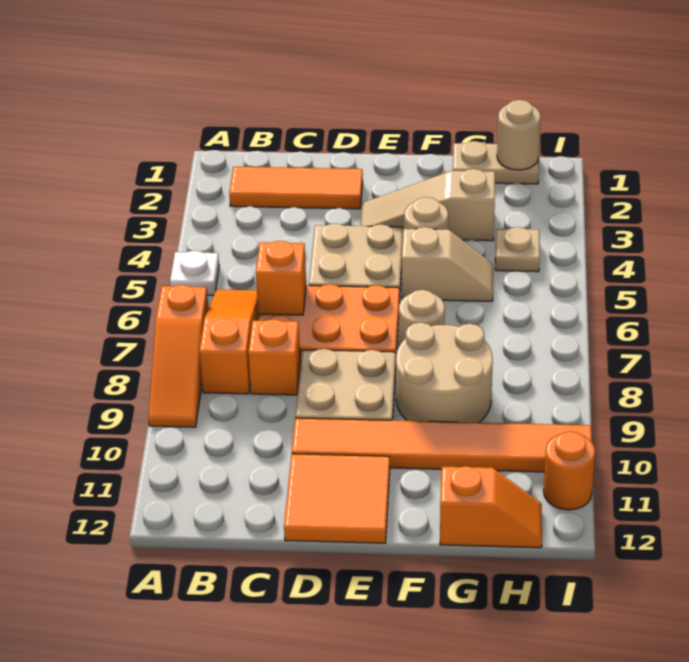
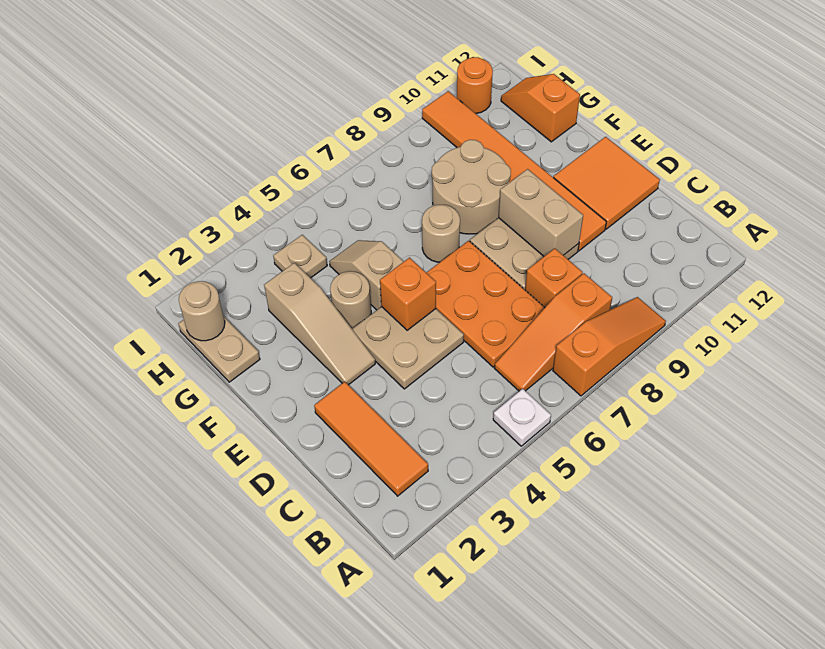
orange brick C6 level 2 -> orange brick E5 level 2
none -> tan brick D9:E9 level 2

